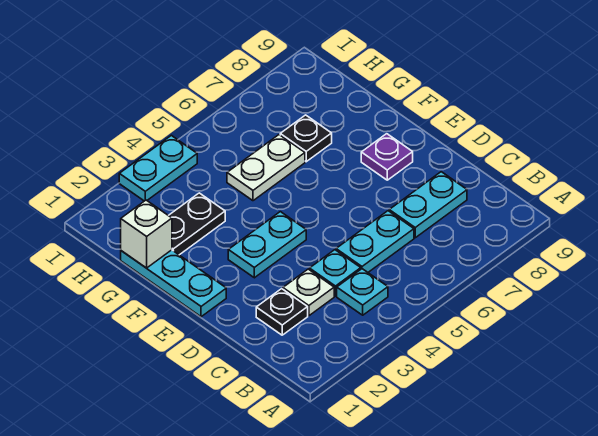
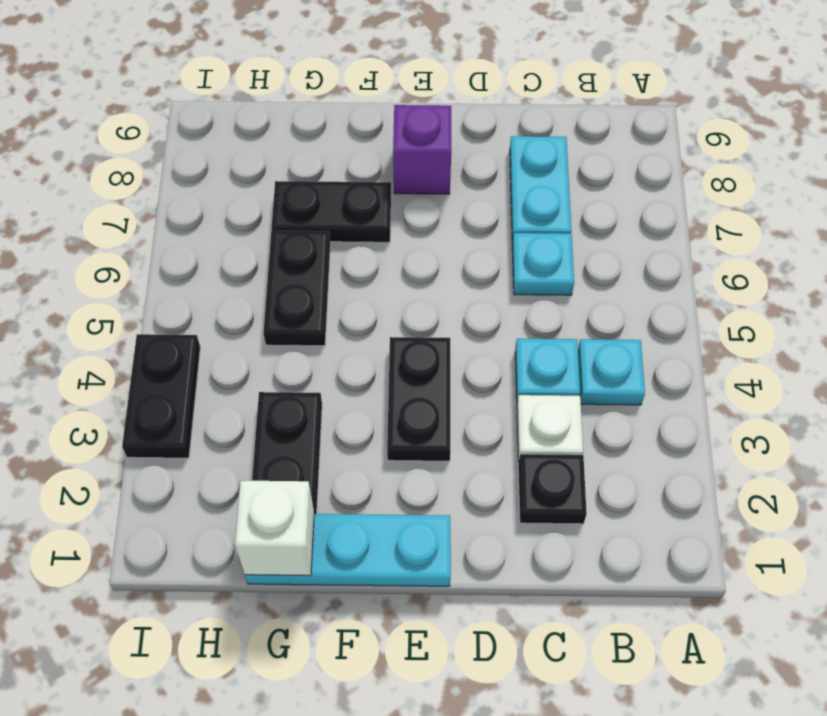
cyan plate C5:C6 level 1 -> cyan plate C6 level 1
cyan plate E3:E4 level 1 -> black plate E3:E4 level 1
purple plate E8 level 1 -> purple brick E8 level 1
white plate G5:G6 level 1 -> black plate G5:G6 level 1
black plate G7 level 1 -> black plate F7:G7 level 1
cyan plate I3:I4 level 1 -> black plate I3:I4 level 1

